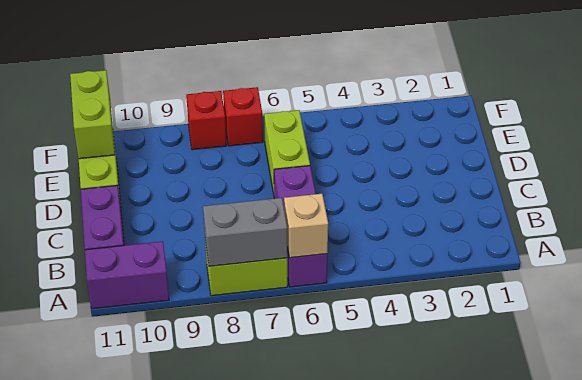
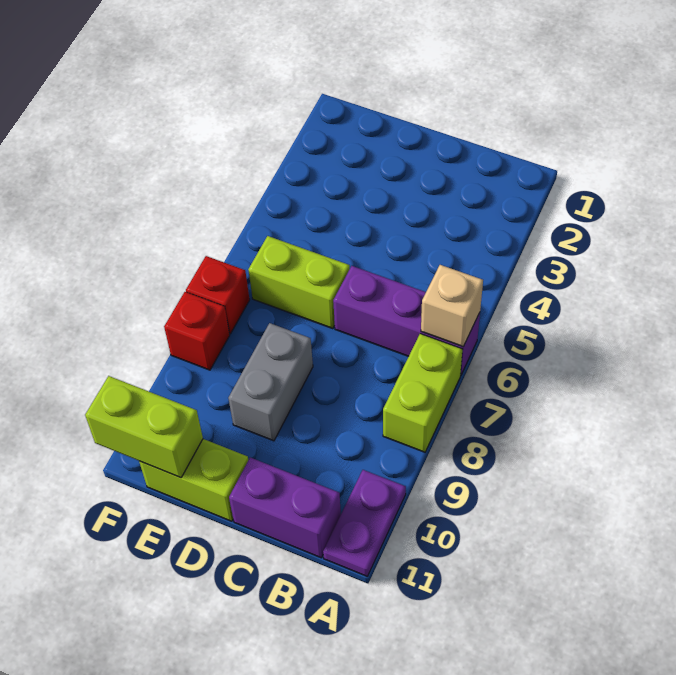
grey brick A7:A8 level 2 -> grey brick D8:D9 level 1
purple brick A10:A11 level 1 -> purple plate A10:A11 level 1

